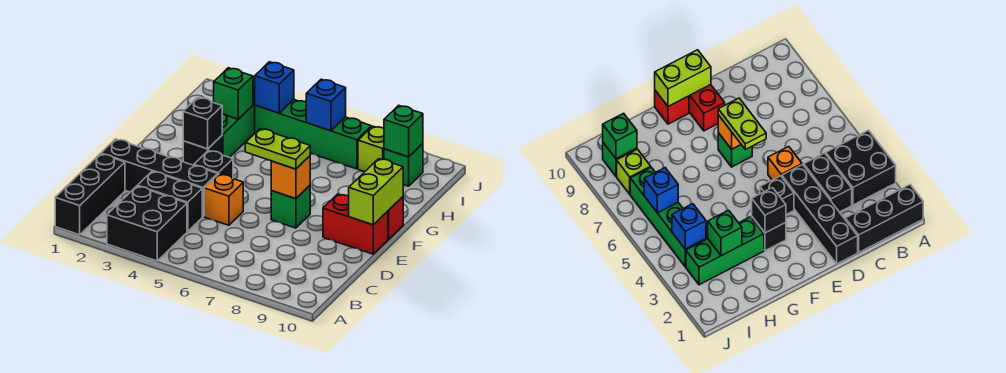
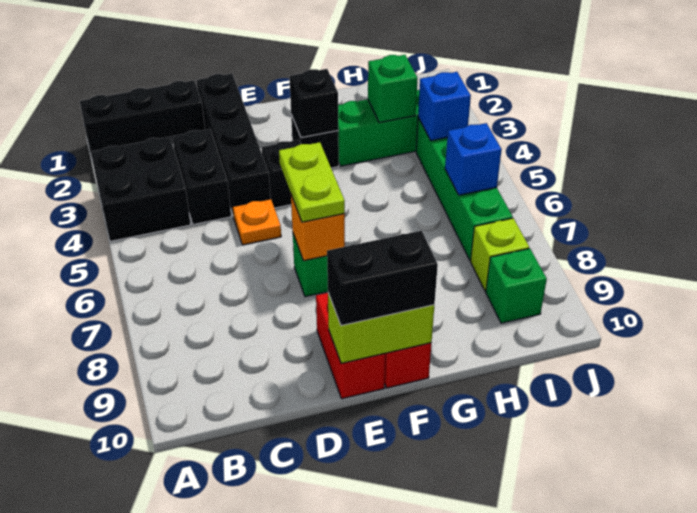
orange brick D5 level 1 -> orange plate D5 level 1
none -> black brick E10:F10 level 3
green brick I9 level 2 -> none

